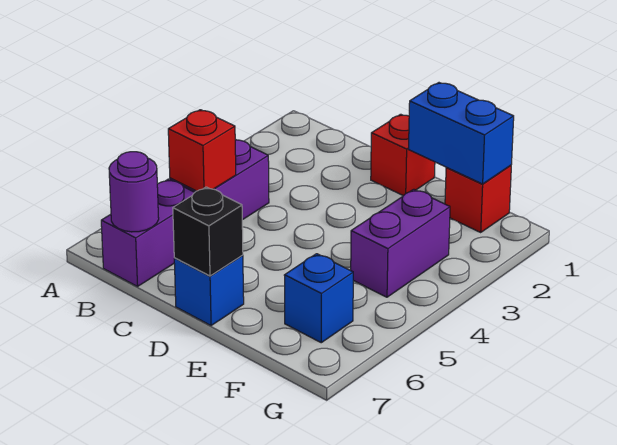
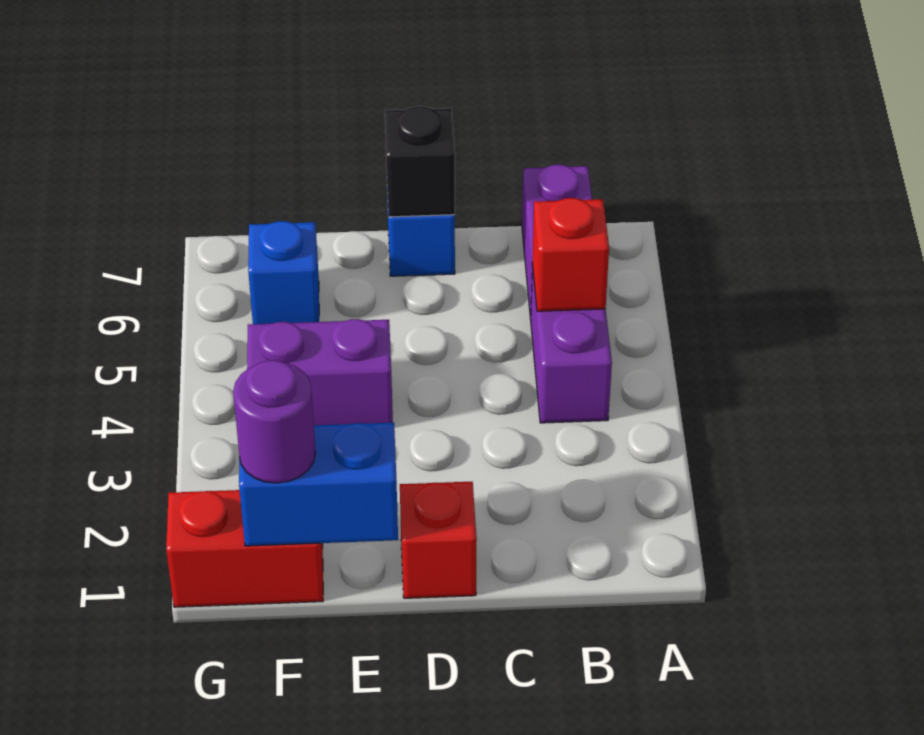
purple round brick B7 level 2 -> purple round brick F1 level 3
red brick F1 level 1 -> red brick F1:G1 level 1
purple brick F3:F4 level 1 -> purple brick E4:F4 level 1

